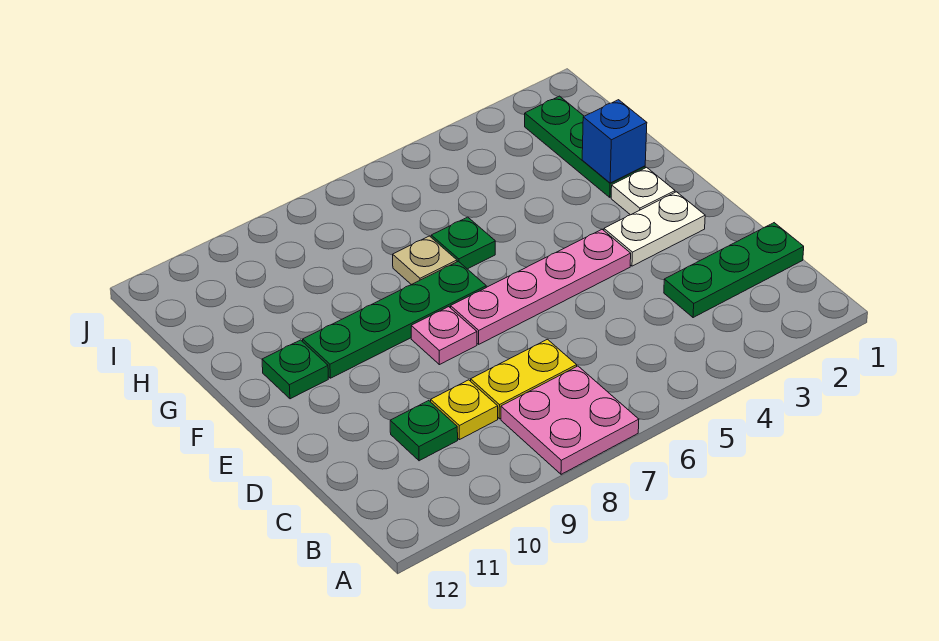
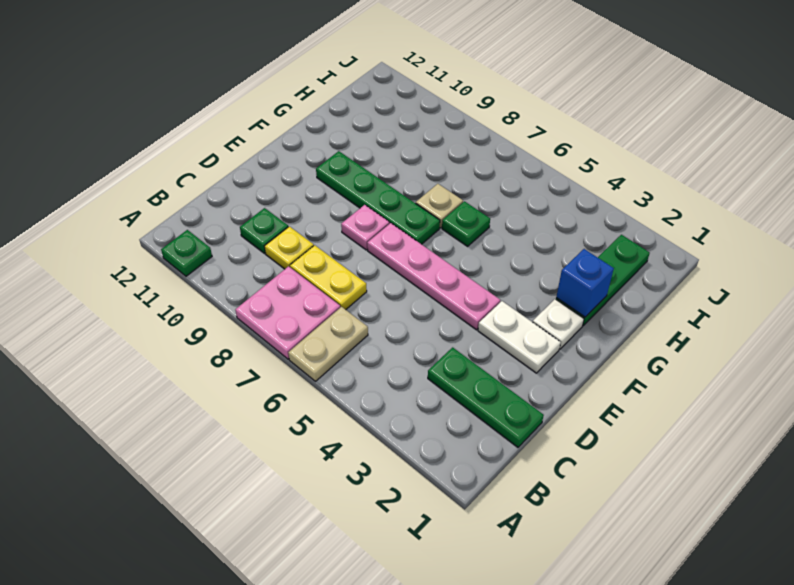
none -> tan plate A6:B6 level 1
green plate F11 level 1 -> green plate A11 level 1

